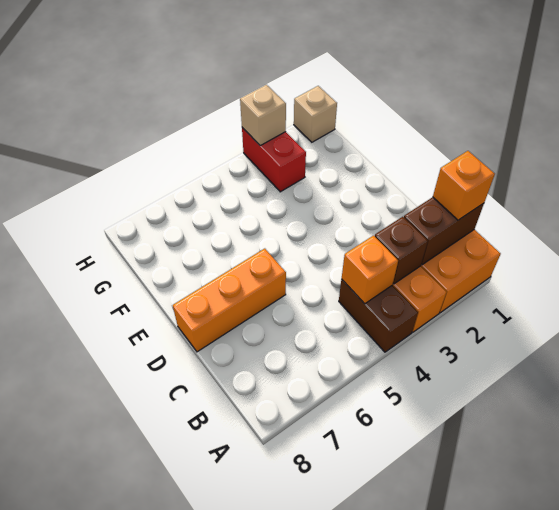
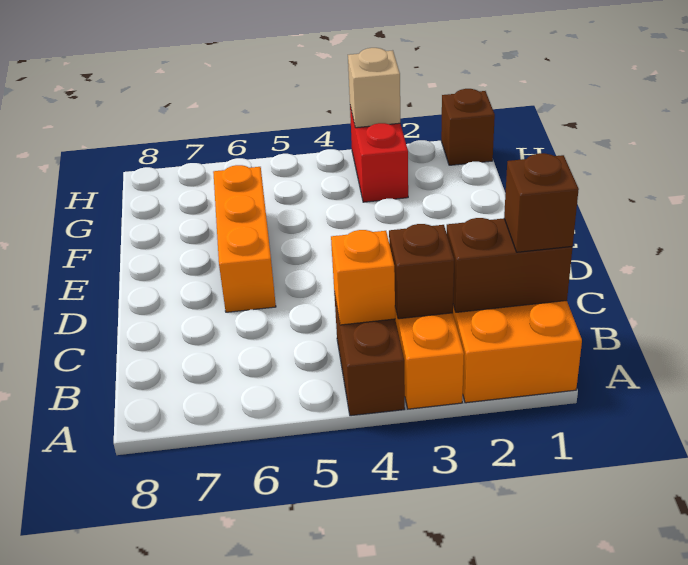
orange brick B1 level 3 -> brown brick B1 level 3
orange brick D6:D8 level 1 -> orange brick D6:F6 level 1
tan brick H1 level 1 -> brown brick H1 level 1

